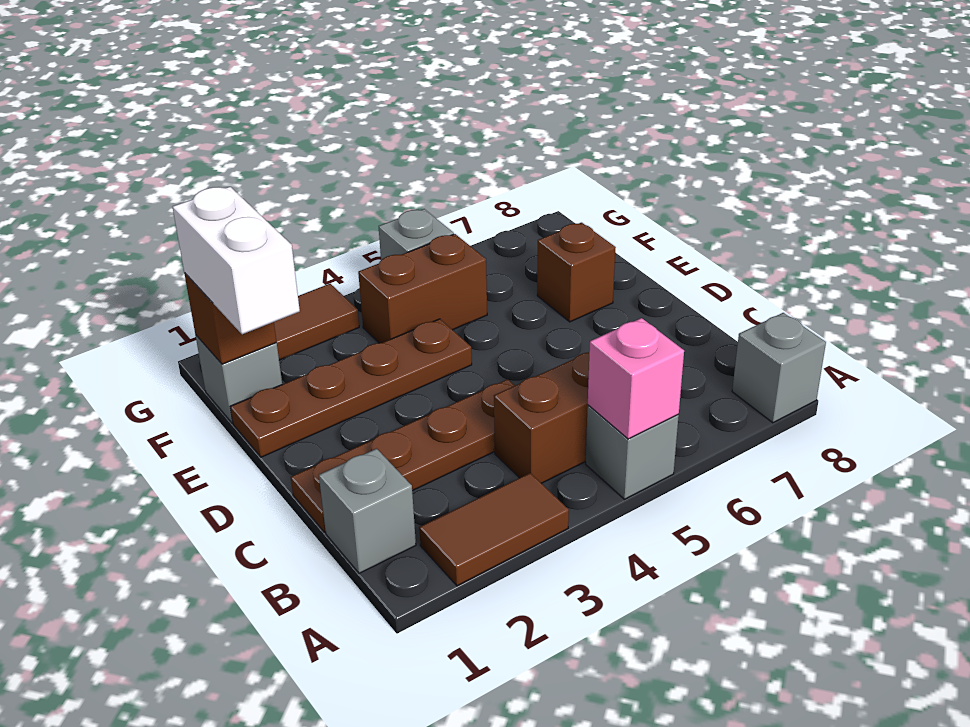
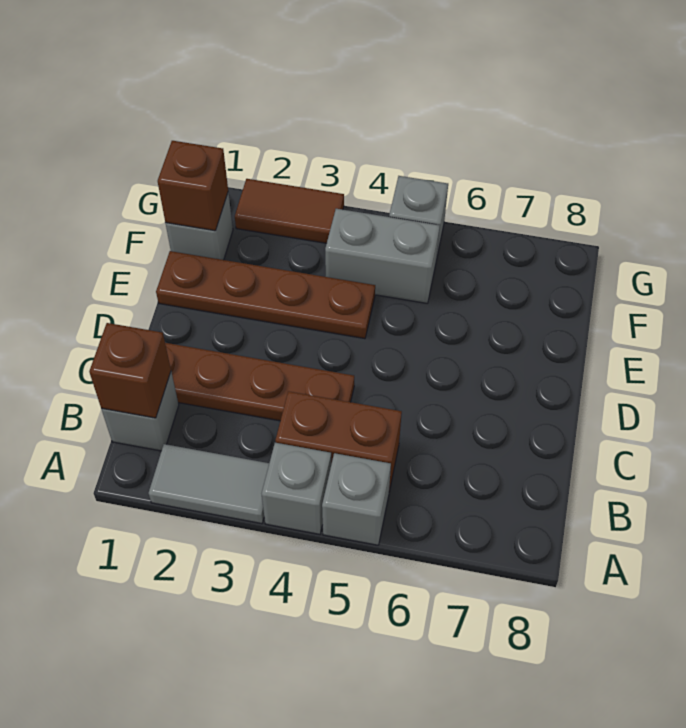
brown tile A2:A3 level 1 -> grey tile A2:A3 level 1
pink brick A5 level 2 -> none
grey brick A8 level 1 -> grey brick A4 level 1
white brick E1:F1 level 3 -> none
brown brick E7 level 1 -> brown brick B1 level 2
brown brick F4:F5 level 1 -> grey brick F4:F5 level 1

